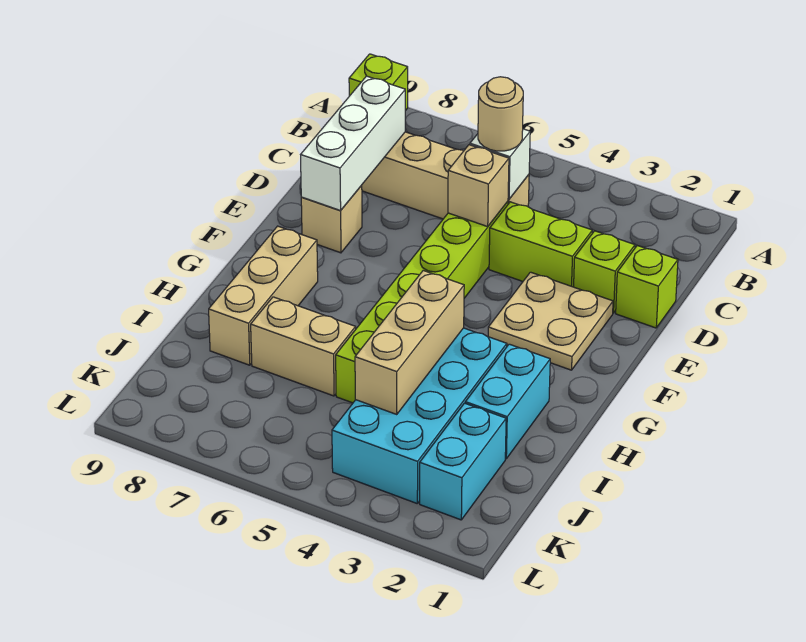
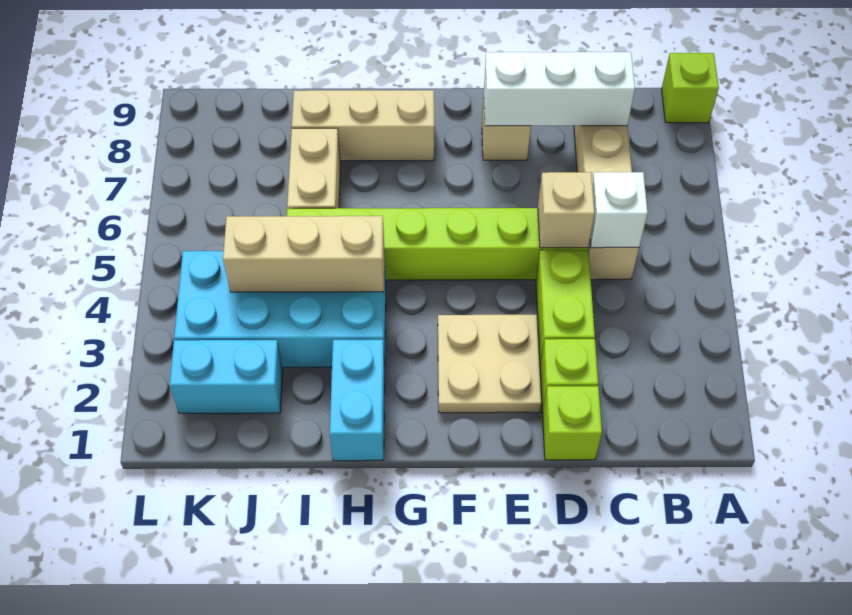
tan round brick C5 level 3 -> none
cyan brick H2:I2 level 1 -> cyan brick H1:H2 level 1

